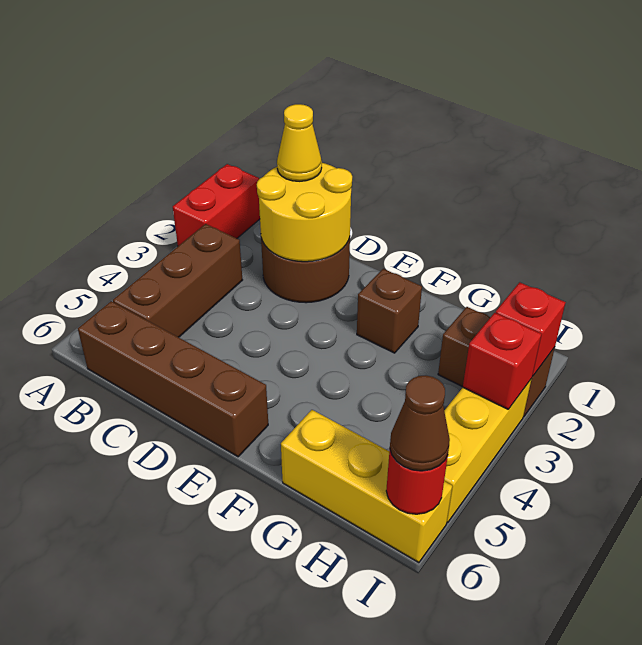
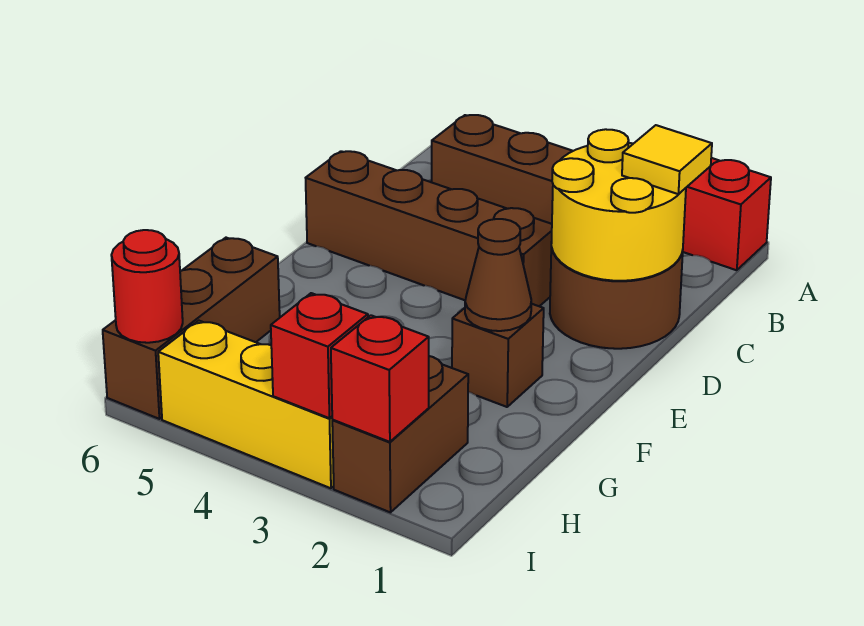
brown brick B6:E6 level 1 -> brown brick D3:D6 level 1
yellow cone C1 level 3 -> yellow tile C1 level 3
yellow brick G6:I6 level 1 -> brown brick G6:I6 level 1
brown cone I6 level 3 -> brown cone F2 level 2

